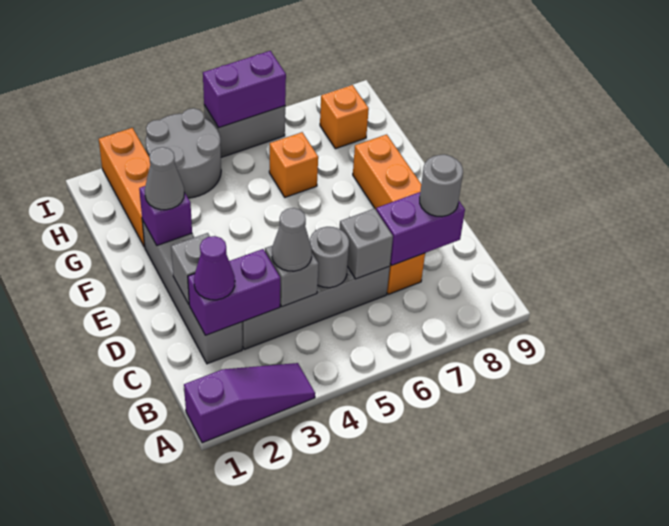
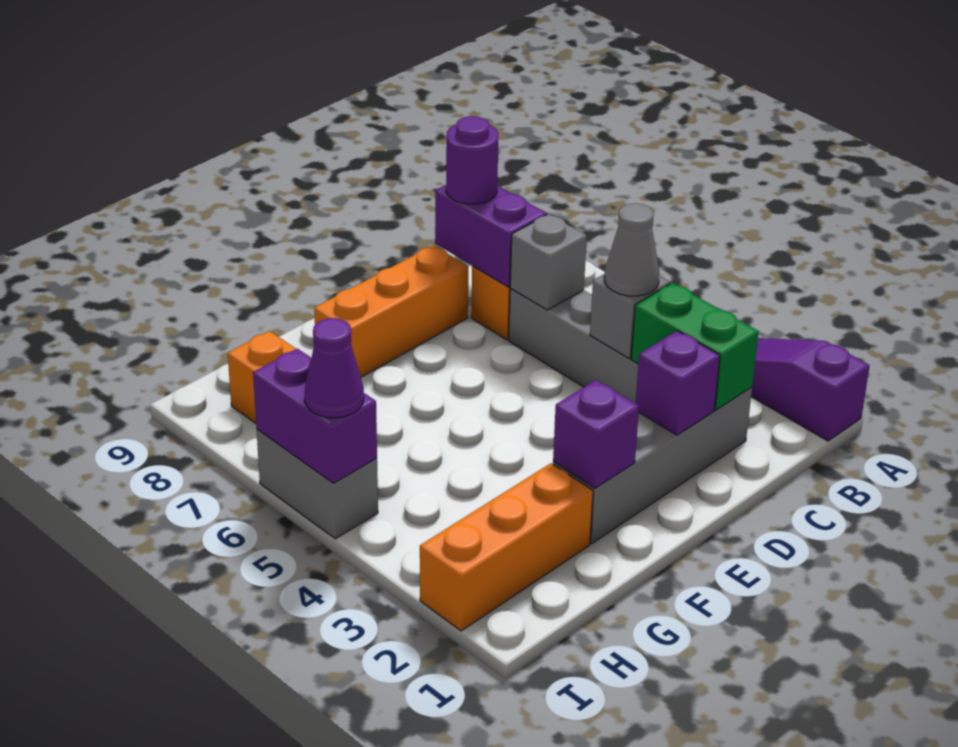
purple brick C2:C3 level 2 -> green brick C2:C3 level 2
purple cone C2 level 3 -> purple cone I5 level 3
grey round brick C5 level 2 -> none
grey round brick C8 level 3 -> purple round brick C8 level 3
grey brick D2 level 2 -> purple brick D2 level 2
grey cone F2 level 3 -> none
orange brick G6 level 1 -> none
grey round brick H3:I4 level 1 -> none

